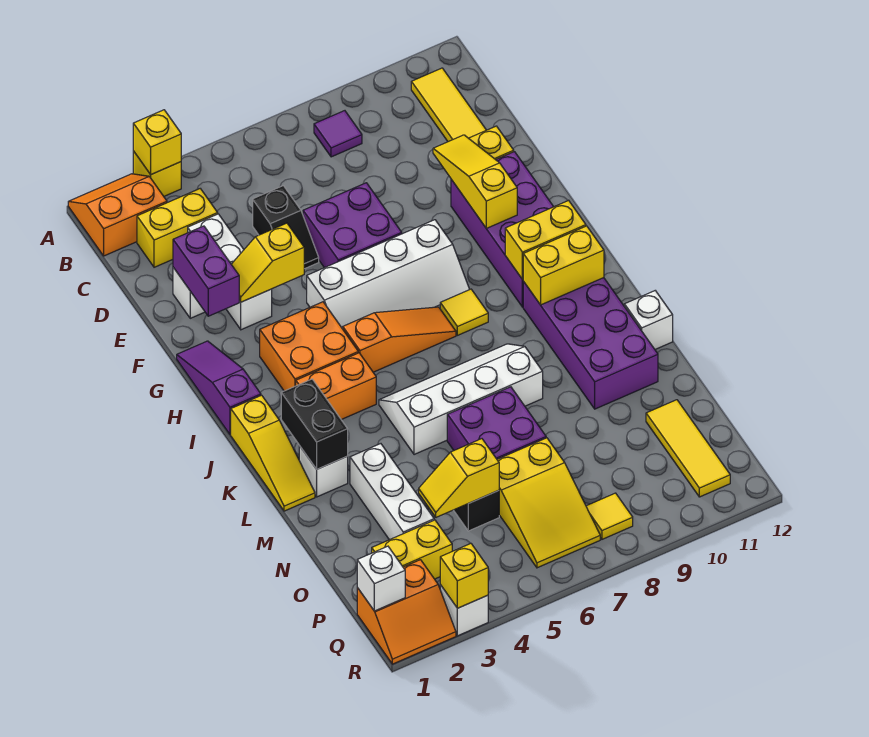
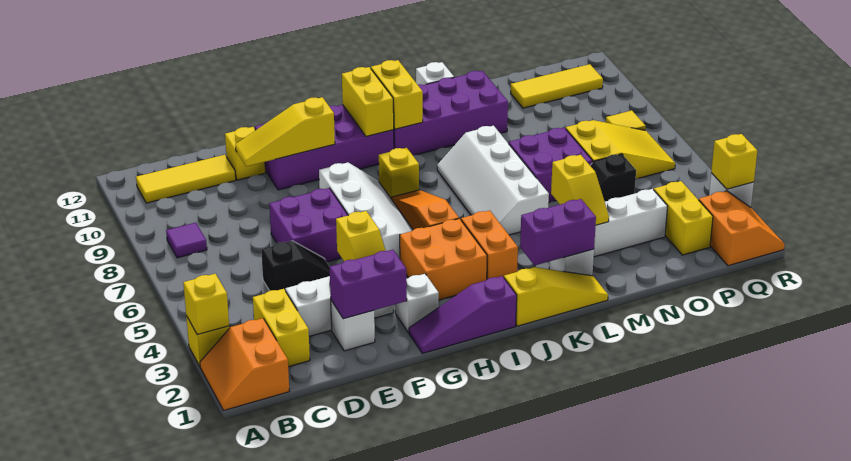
yellow tile I8 level 1 -> yellow brick I8 level 1
black brick K2:L2 level 2 -> purple brick K2:L2 level 2
yellow slope O4:O5 level 2 top 5 -> yellow slope M3:M4 level 2 top 4
white brick Q1 level 2 -> white brick G2 level 1

